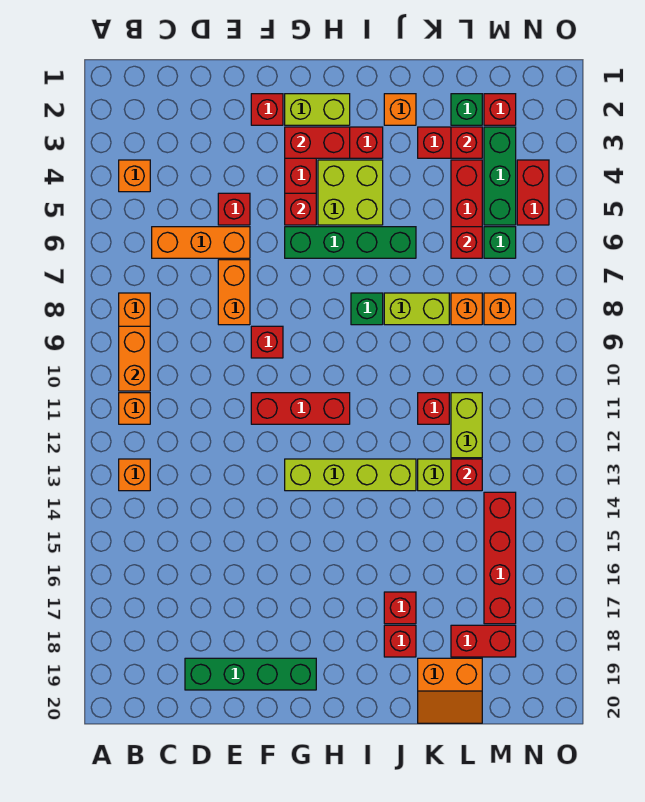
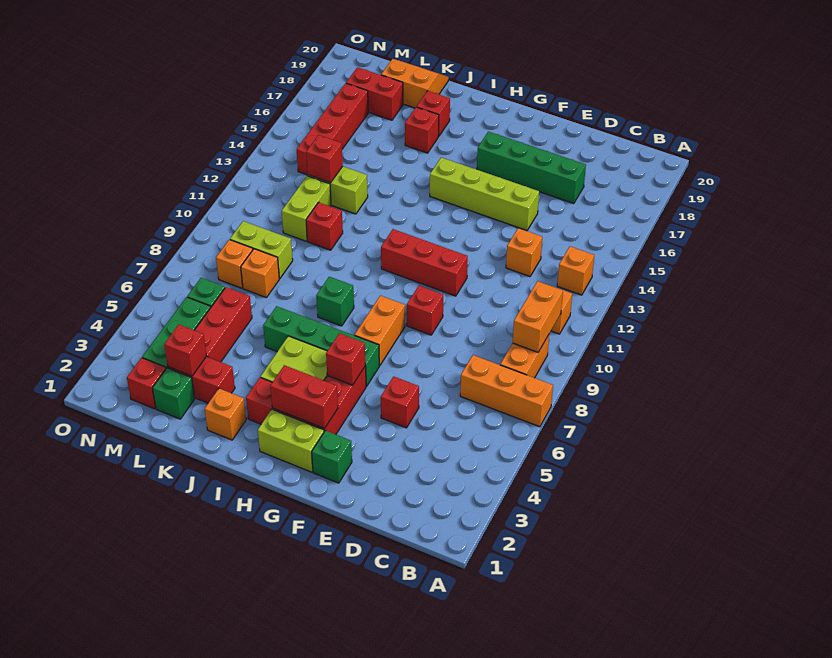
orange brick B4 level 1 -> orange brick D13 level 1
orange brick C6:E6 level 1 -> orange brick A7:C7 level 1
green brick D19:G19 level 1 -> green brick D17:G17 level 1
orange brick E7:E8 level 1 -> orange brick G7:G8 level 1
red brick F2 level 1 -> green brick F2 level 1
lime brick G13:J13 level 1 -> lime brick E15:H15 level 1
lime brick J8:K8 level 1 -> lime brick L9:M9 level 1
red brick L6 level 2 -> none
red brick N4:N5 level 1 -> none

